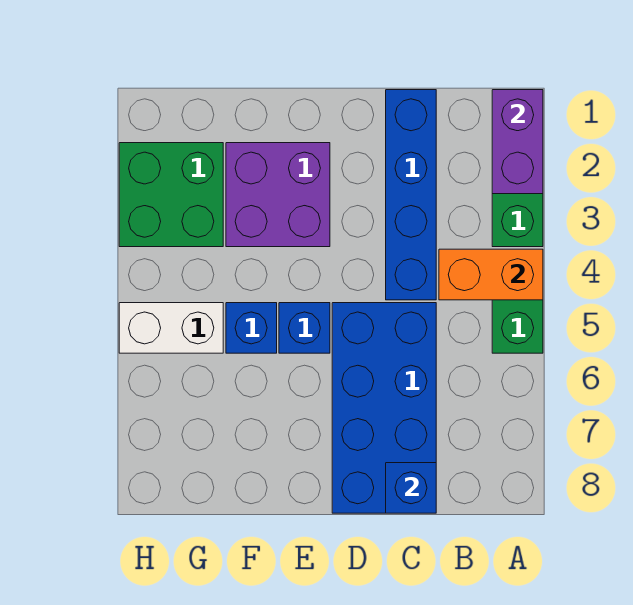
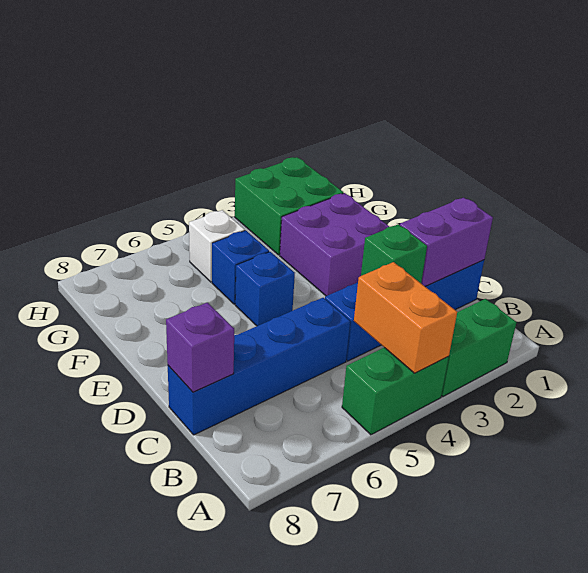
purple brick A1:A2 level 2 -> purple brick C1:C2 level 2
none -> green brick C3 level 2
blue brick C5:D8 level 1 -> blue brick C5:C8 level 1
blue brick C8 level 2 -> purple brick C8 level 2
white brick G5:H5 level 1 -> white brick G5 level 1

